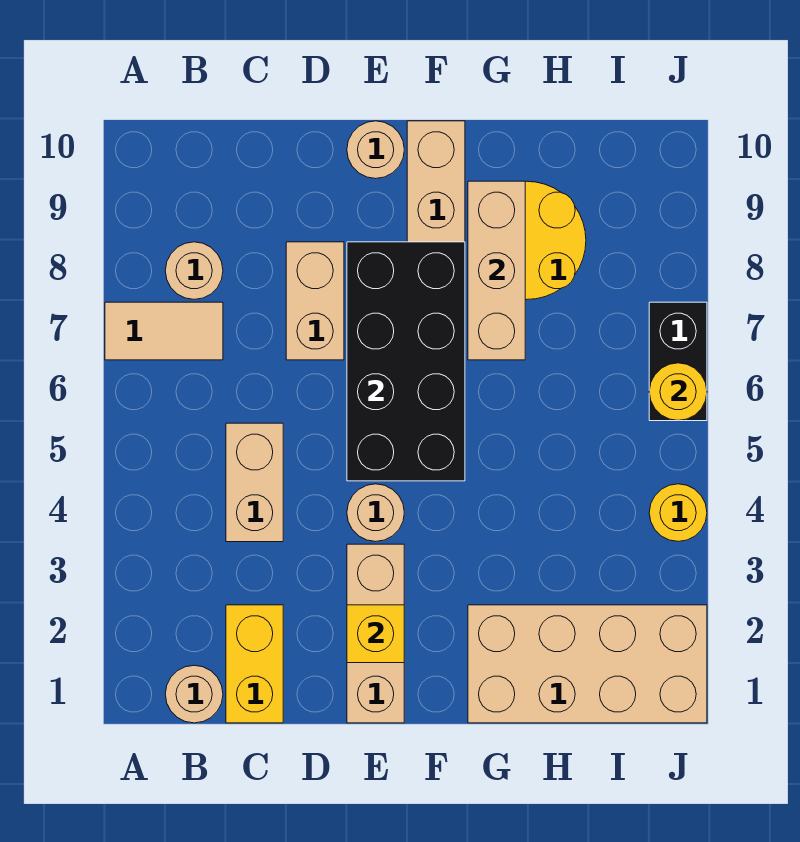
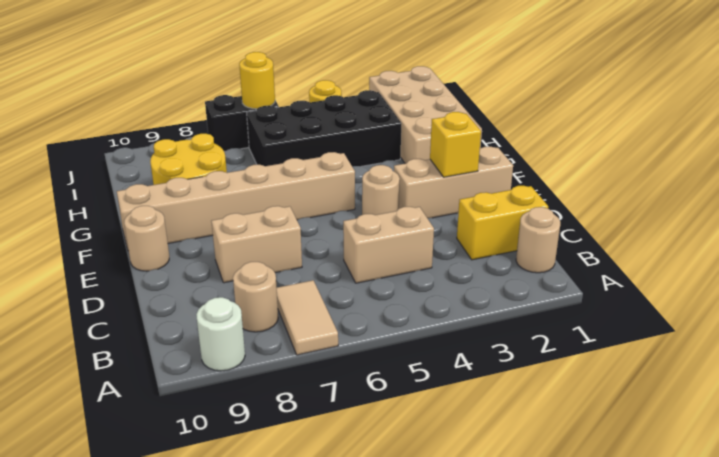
none -> white round brick A9 level 1
black brick E5:F8 level 2 -> black brick H3:I6 level 1
tan brick G7:G9 level 2 -> none

